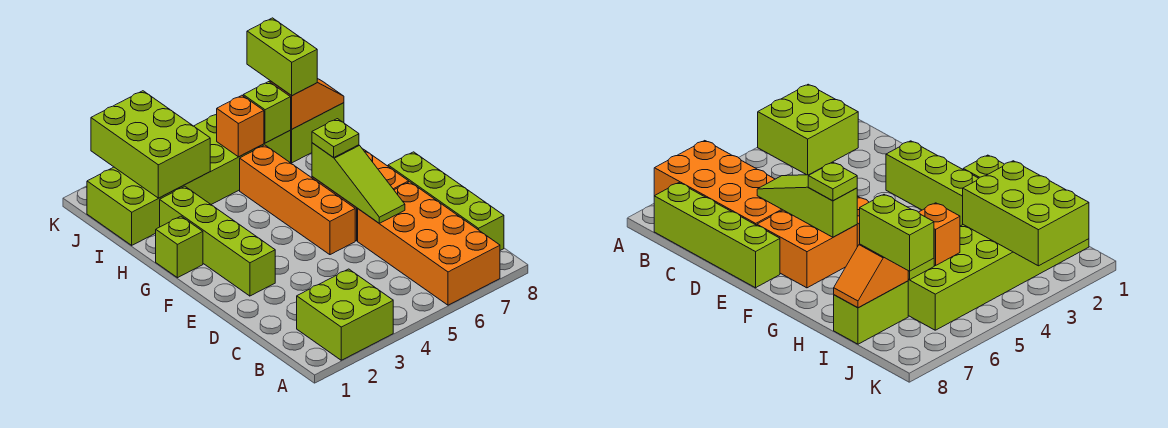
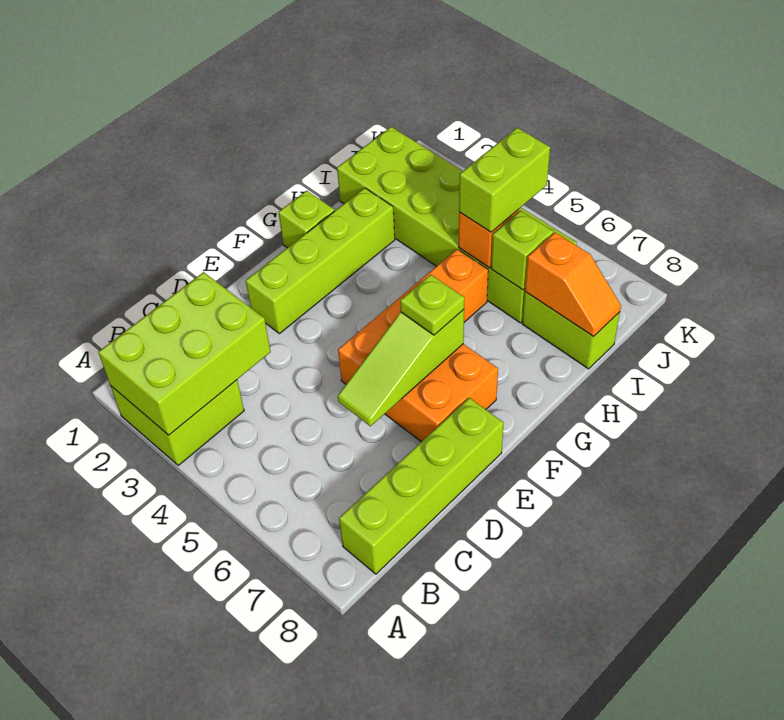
orange brick A6:D7 level 1 -> none
lime brick I2:K3 level 2 -> lime brick A2:C3 level 2
lime brick I7:J7 level 3 -> lime brick I5:J5 level 3

